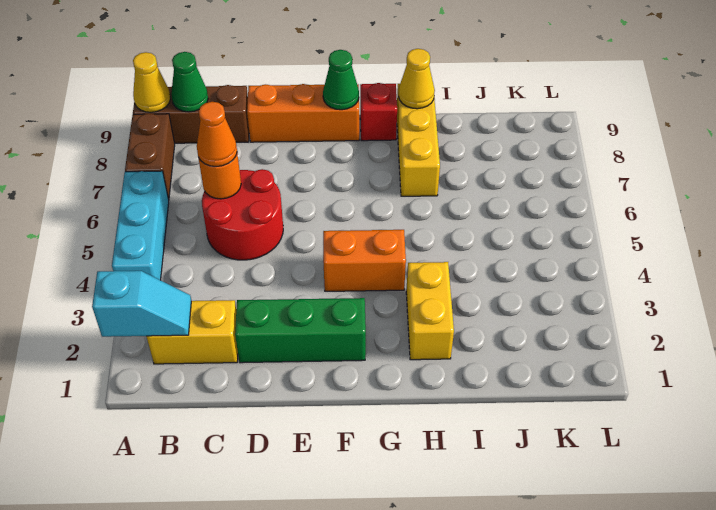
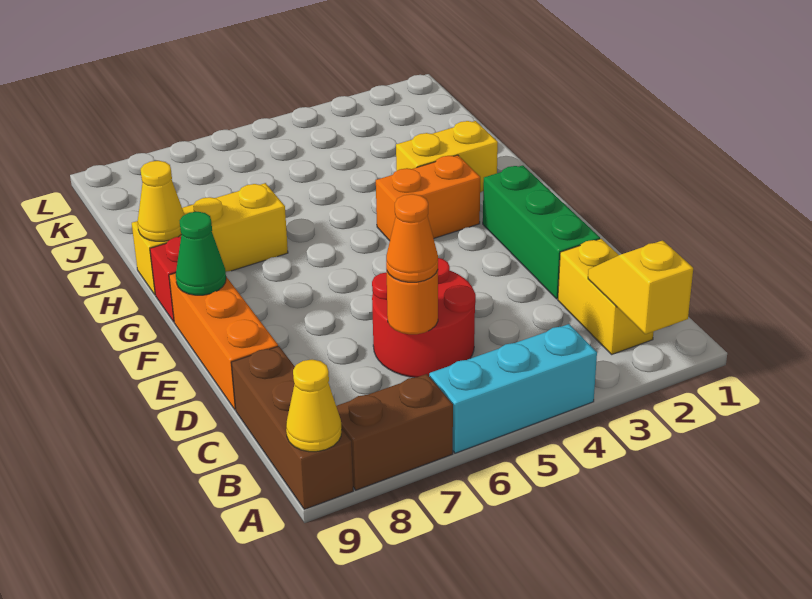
cyan slope A2:B2 level 2 top A -> yellow slope A2:B2 level 2 top A
green cone B9 level 2 -> none
orange brick F4:G4 level 1 -> orange brick G3:G4 level 1

